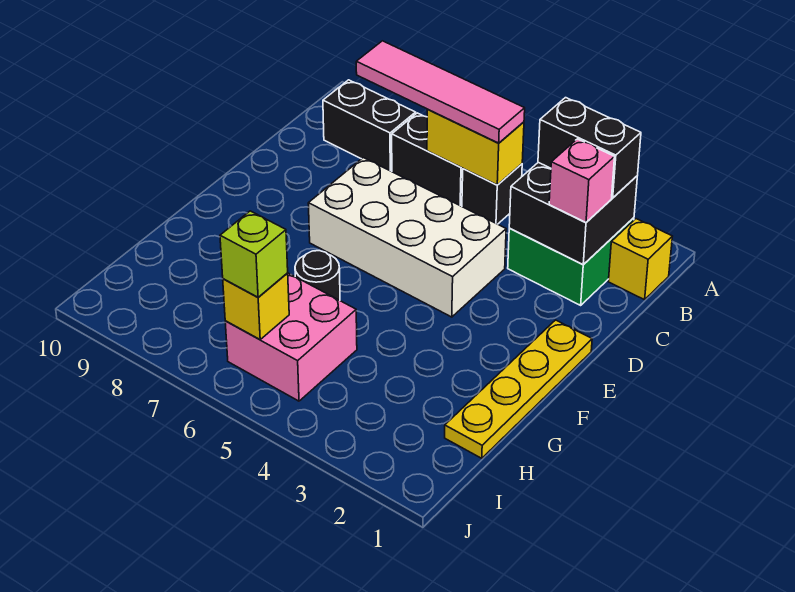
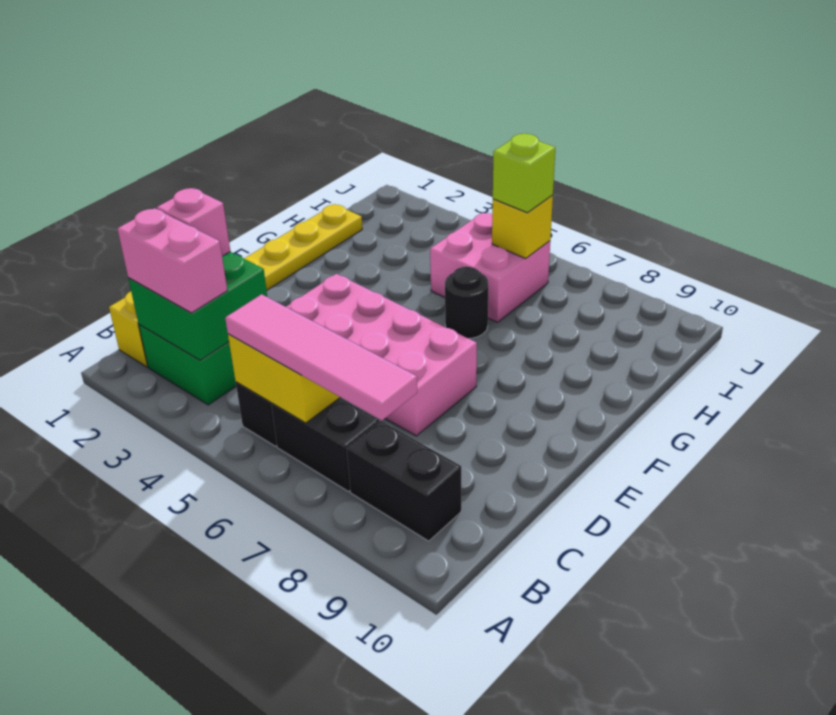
black brick B2:C3 level 2 -> green brick B2:C3 level 2
black brick B2:B3 level 3 -> pink brick B2:B3 level 3
white brick D4:E7 level 1 -> pink brick D4:E7 level 1

